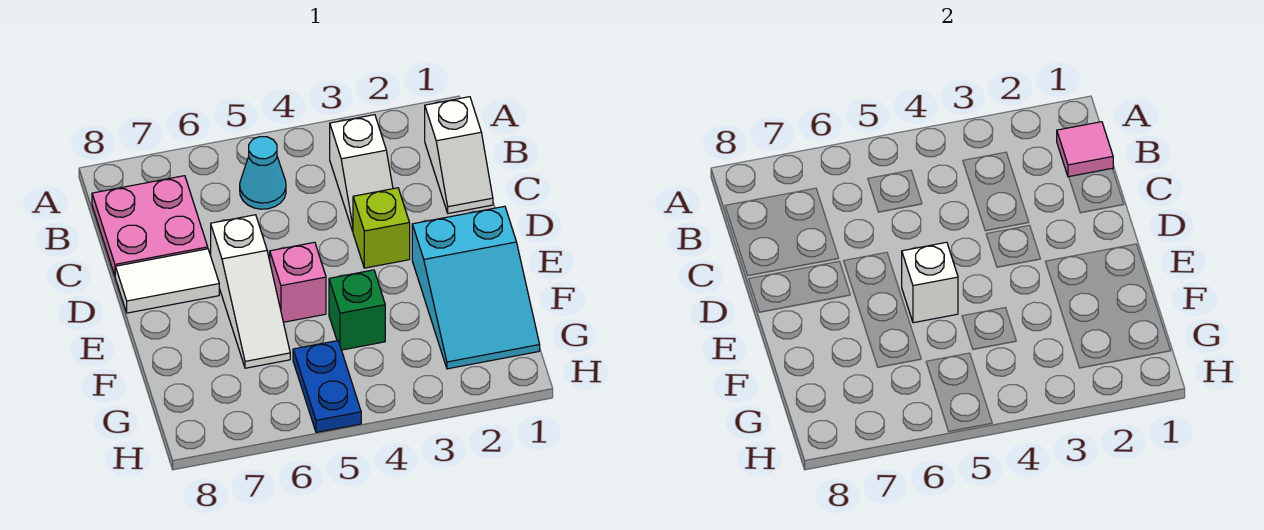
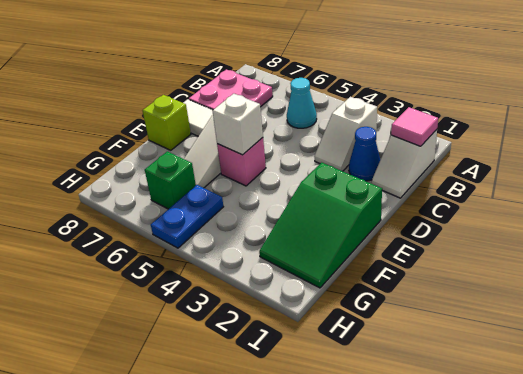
none -> blue cone C2 level 1
lime brick D3 level 1 -> lime brick E8 level 1
cyan slope E1:G2 level 1 top E -> green slope E1:G2 level 1 top E
green brick F4 level 1 -> green brick G6 level 1

